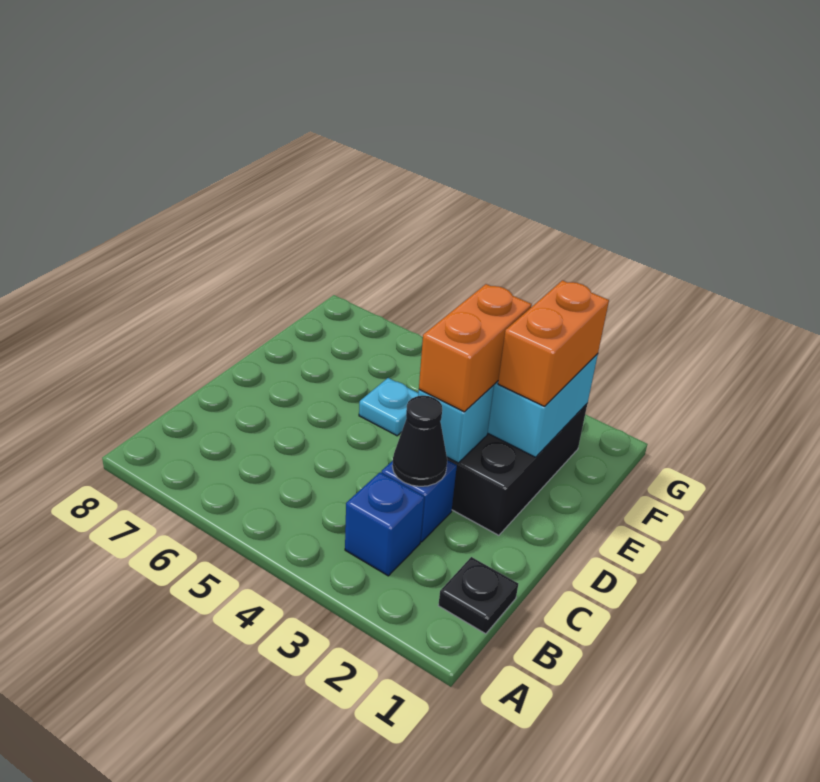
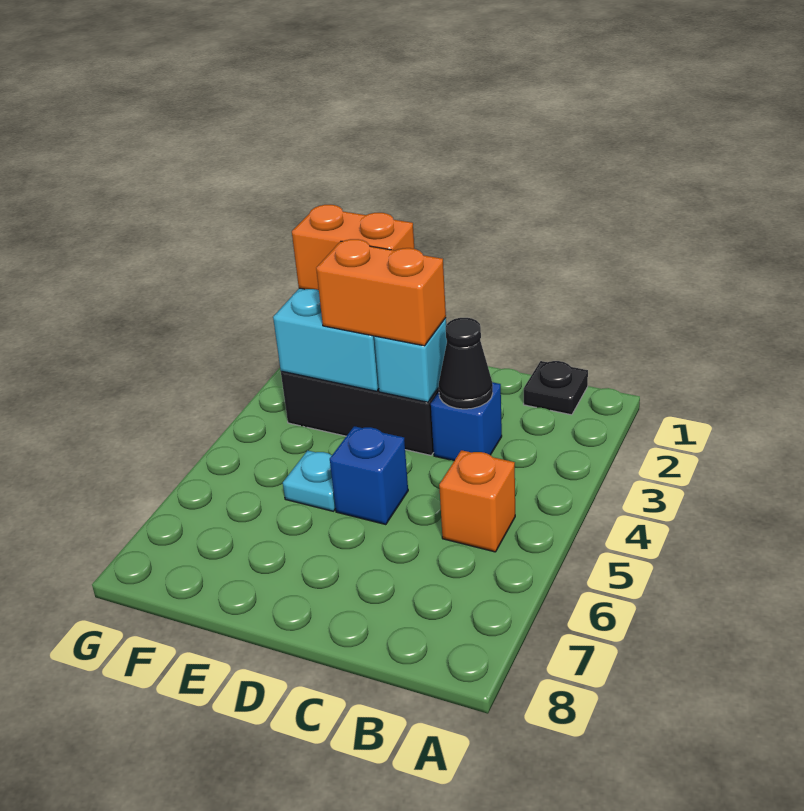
blue brick B3 level 1 -> blue brick D5 level 1
none -> orange brick B5 level 1

